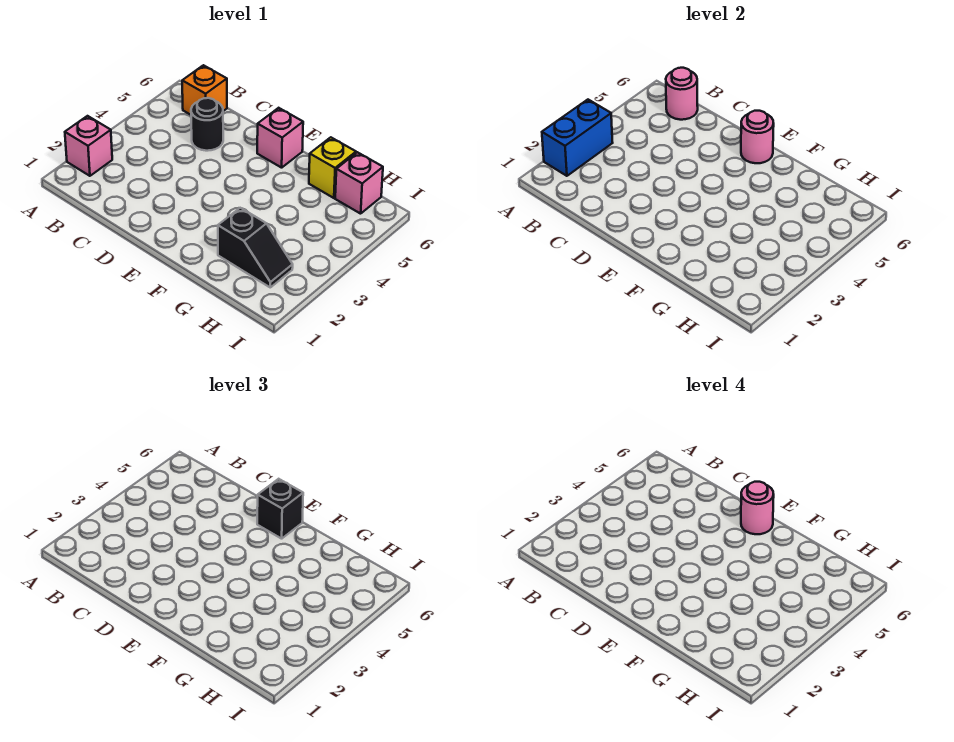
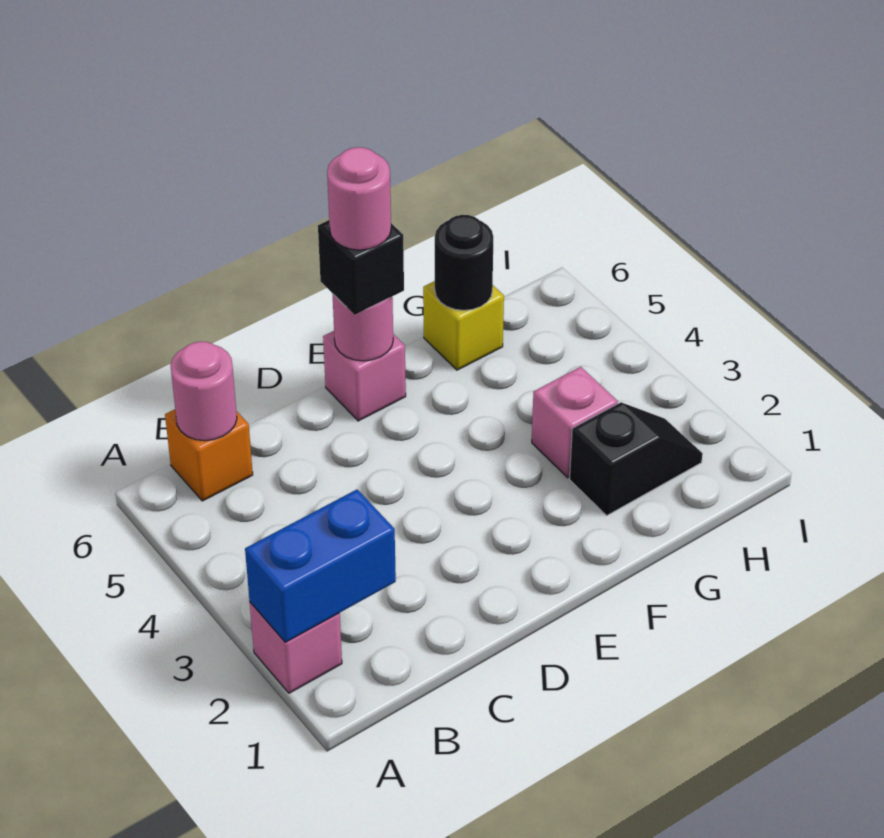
blue brick A2:A3 level 2 -> blue brick A2:B2 level 2
black round brick C5 level 1 -> black round brick G6 level 2
pink brick H6 level 1 -> pink brick G3 level 1

